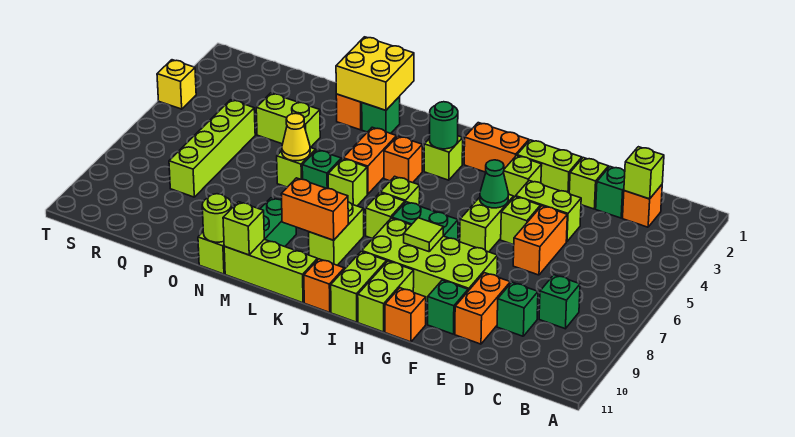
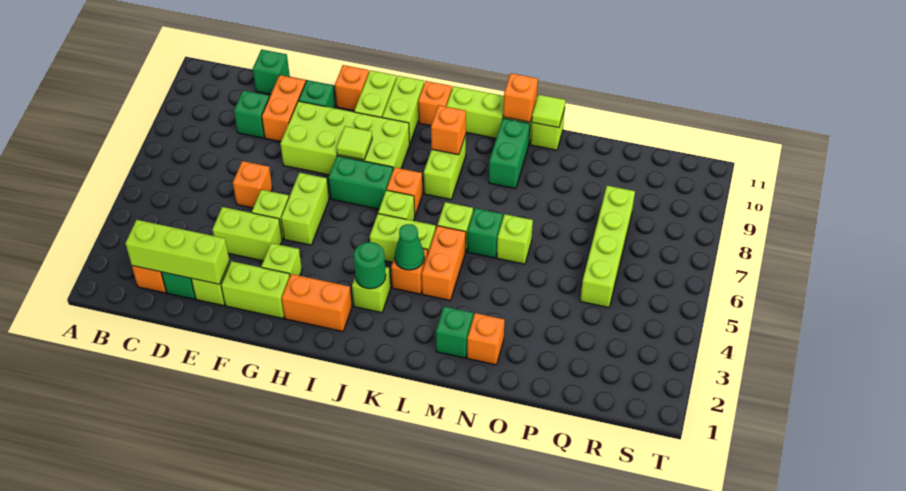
lime brick C2 level 2 -> lime brick C2:E2 level 2
green brick C8 level 1 -> green brick D11 level 1
orange brick E5:E6 level 1 -> orange brick E6 level 1
green cone G5 level 2 -> green cone K4 level 2
lime brick J7 level 1 -> orange brick J7 level 1
orange brick K9:L9 level 2 -> orange brick K9 level 2
yellow brick M1:N2 level 2 -> none
lime brick M11 level 2 -> orange brick M11 level 2
yellow cone N6 level 2 -> none
lime round brick N11 level 2 -> lime tile N11 level 2
lime brick O4:P4 level 1 -> lime brick J5:K5 level 1
yellow brick T4 level 1 -> none

